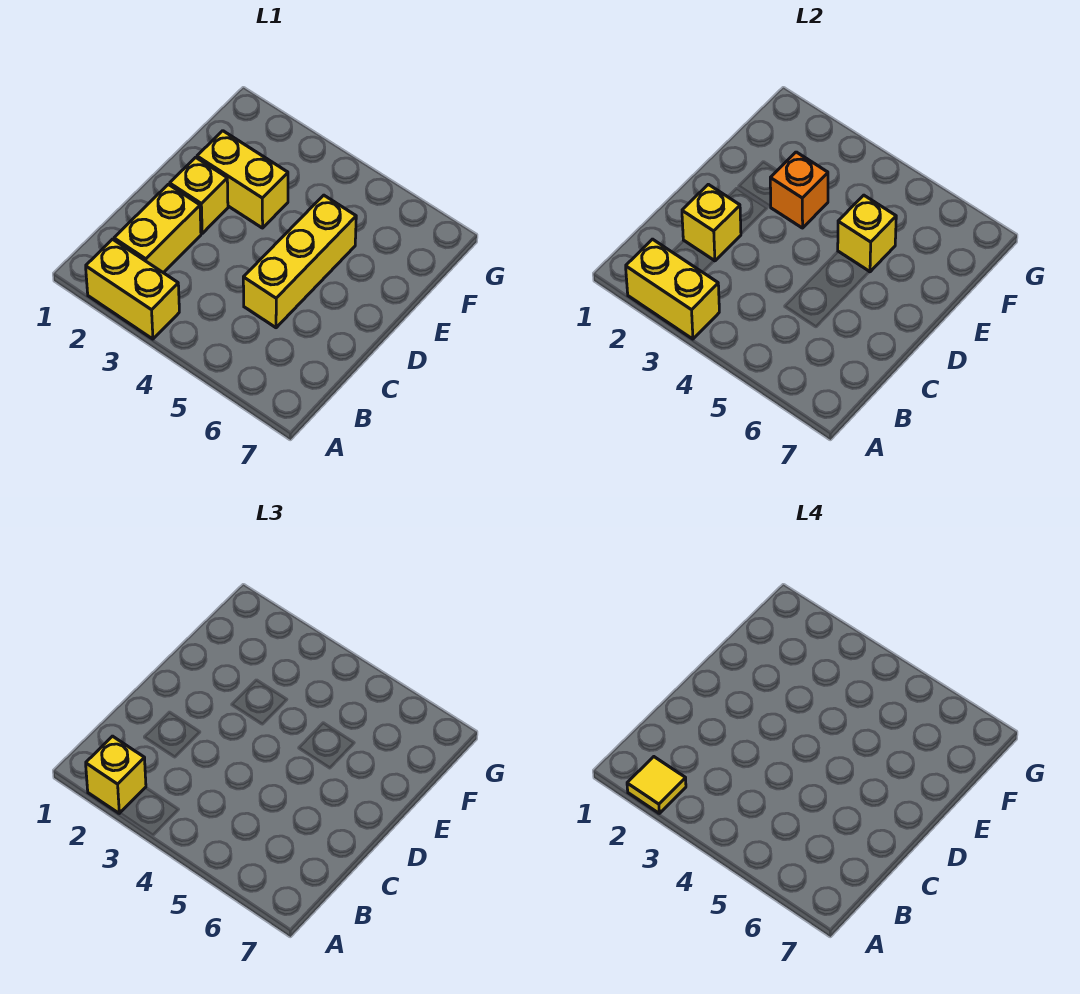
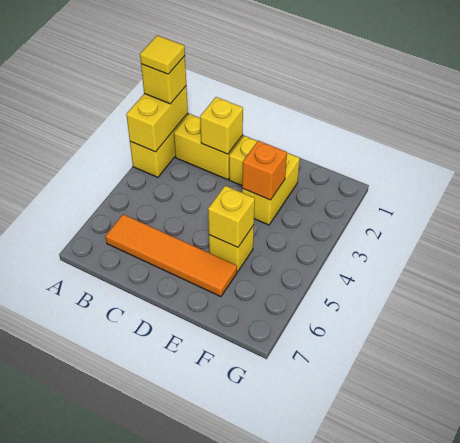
none -> orange tile B6:E6 level 1
yellow brick C5:E5 level 1 -> yellow brick E5 level 1

